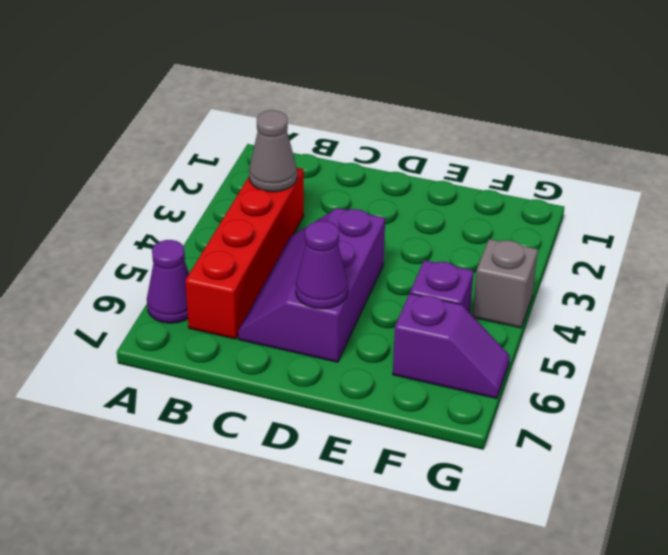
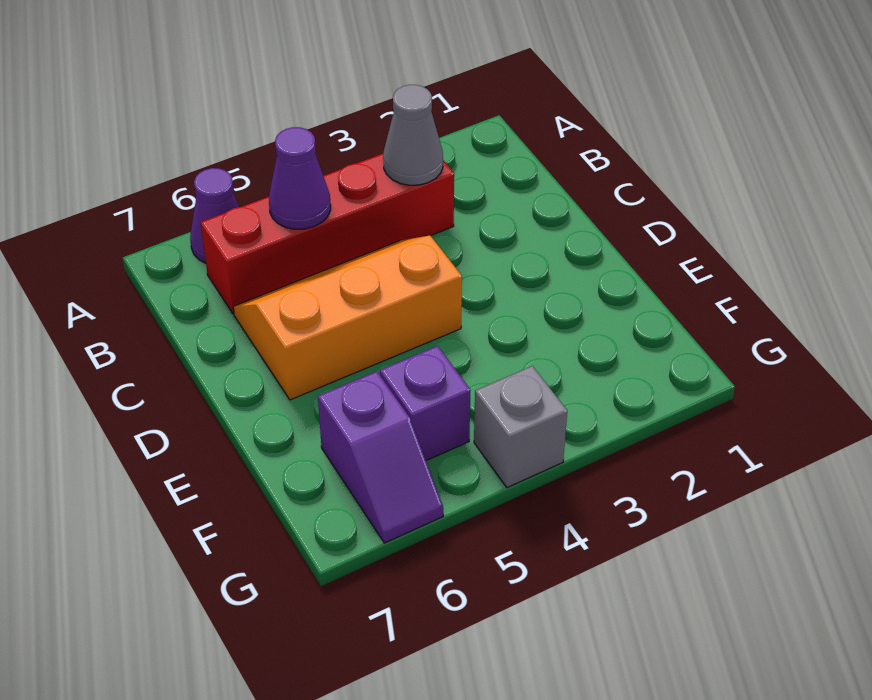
purple slope C4:D6 level 1 top D -> orange slope C4:D6 level 1 top D
purple cone D6 level 2 -> purple cone B5 level 2

